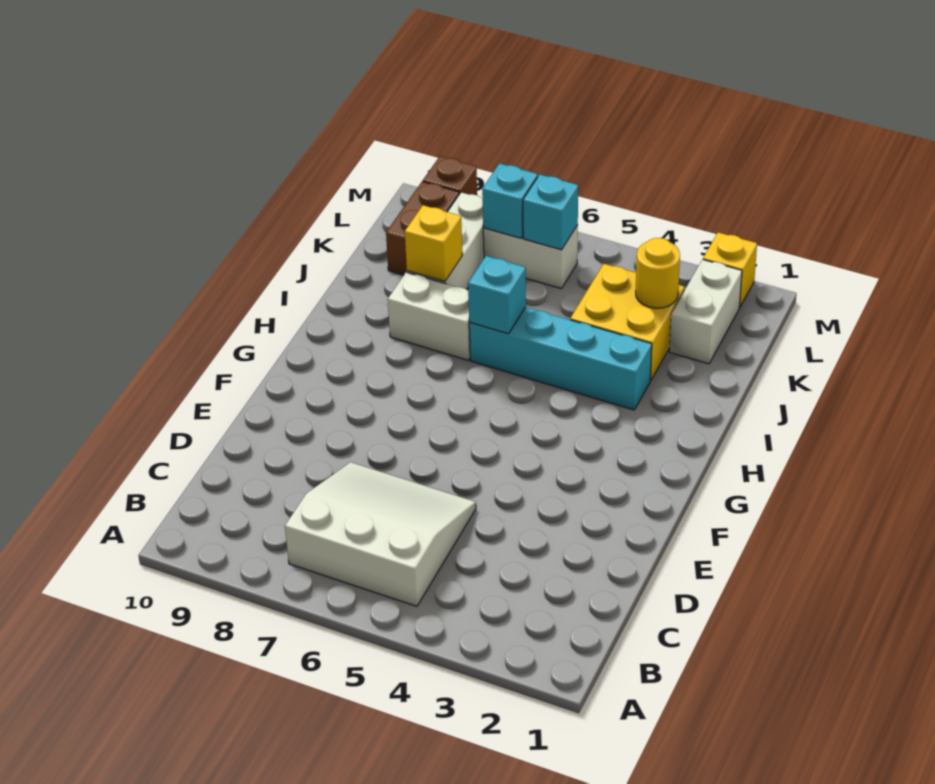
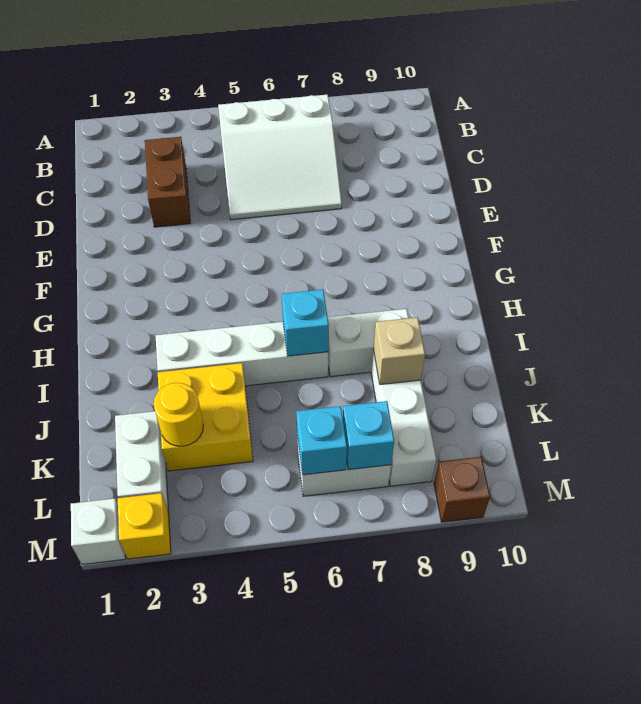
cyan brick I3:I6 level 1 -> white brick I3:I6 level 1
yellow brick J8 level 2 -> tan brick J8 level 2
brown brick K9:L9 level 1 -> brown brick C3:D3 level 1
none -> white brick M1 level 1

